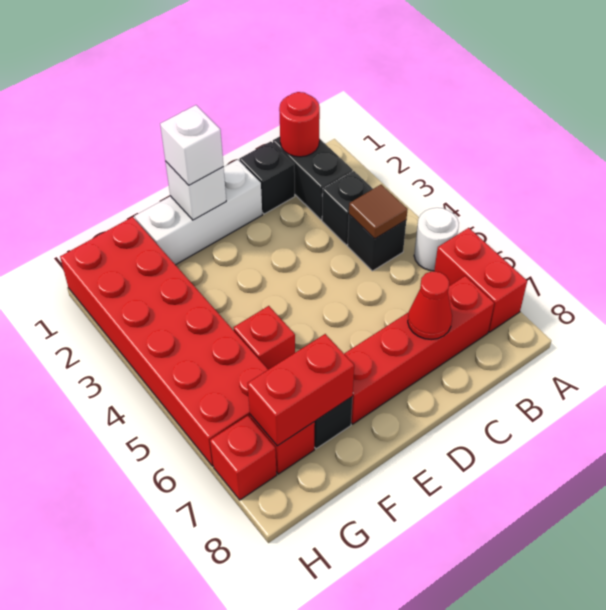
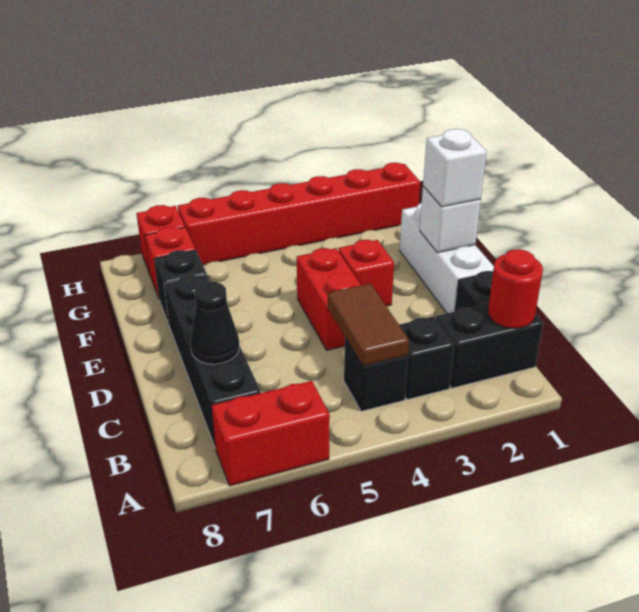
white round brick A5 level 1 -> none
brown tile B4 level 2 -> brown tile B4:C4 level 2
red brick B7:E7 level 1 -> black brick B7:E7 level 1
red cone C7 level 2 -> black cone C7 level 2
red brick F5 level 1 -> red brick E3 level 1
red brick F7:G7 level 2 -> red brick D4:E4 level 1
red brick G1:H6 level 1 -> red brick H1:H6 level 1

